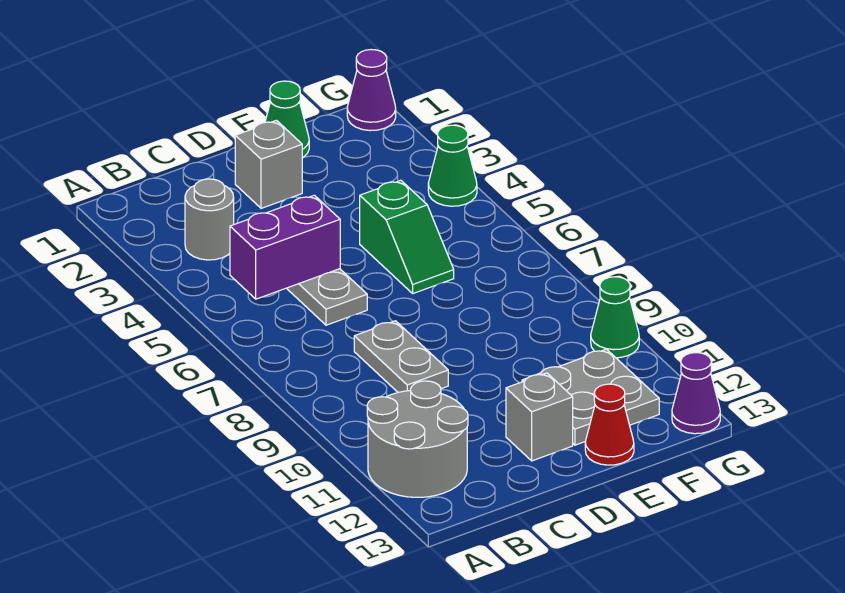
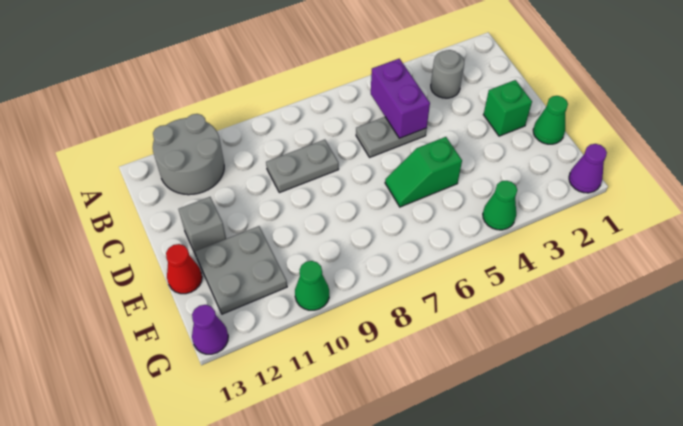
grey brick D2 level 1 -> green brick D2 level 1

